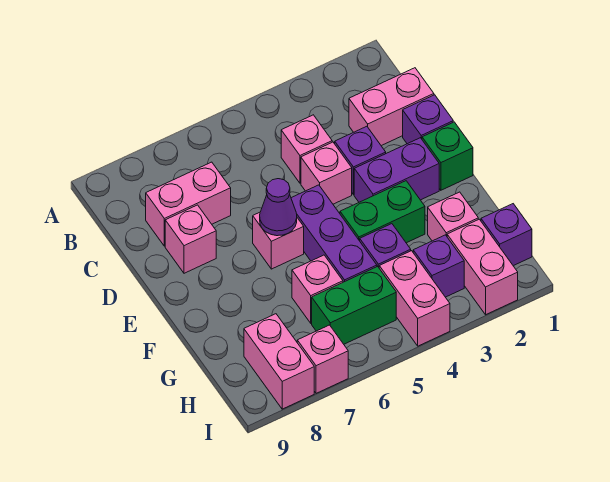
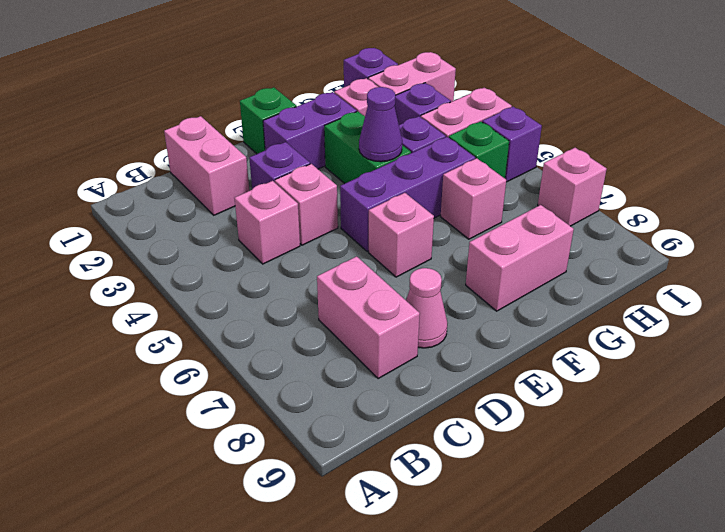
purple brick D1 level 1 -> purple brick I5 level 1
pink brick D8 level 1 -> pink cone D8 level 1
purple brick E2:E3 level 1 -> purple brick E2:F2 level 1
purple cone E6 level 2 -> purple cone F4 level 2
green brick H5:H6 level 1 -> green brick H5 level 1
pink brick H8:I8 level 1 -> pink brick F8:G8 level 1

